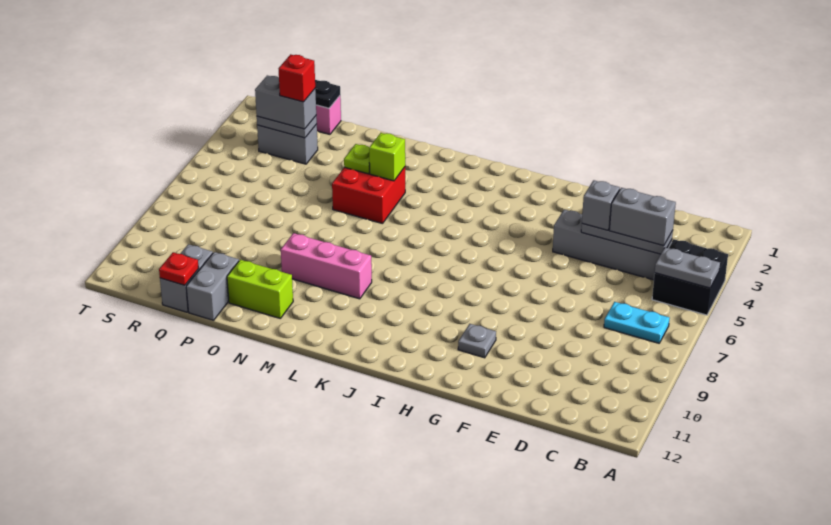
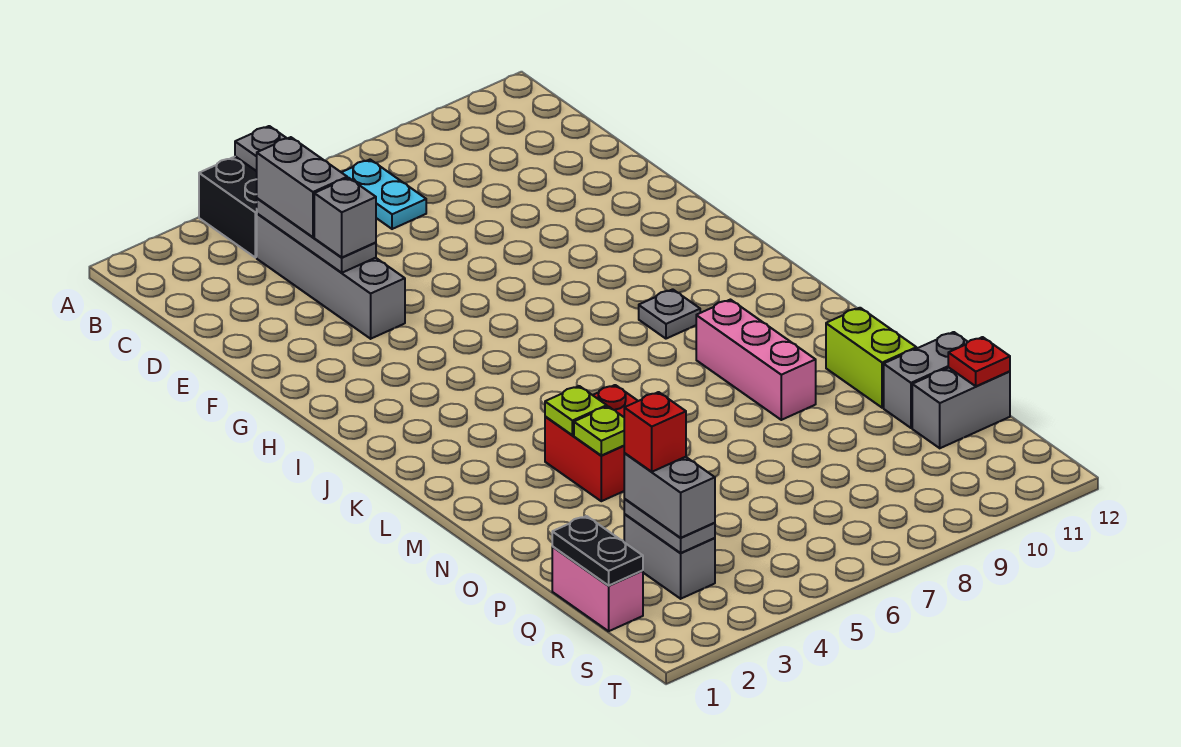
grey plate G10 level 1 -> grey plate J9 level 1
lime brick M4 level 2 -> lime plate M4 level 2

